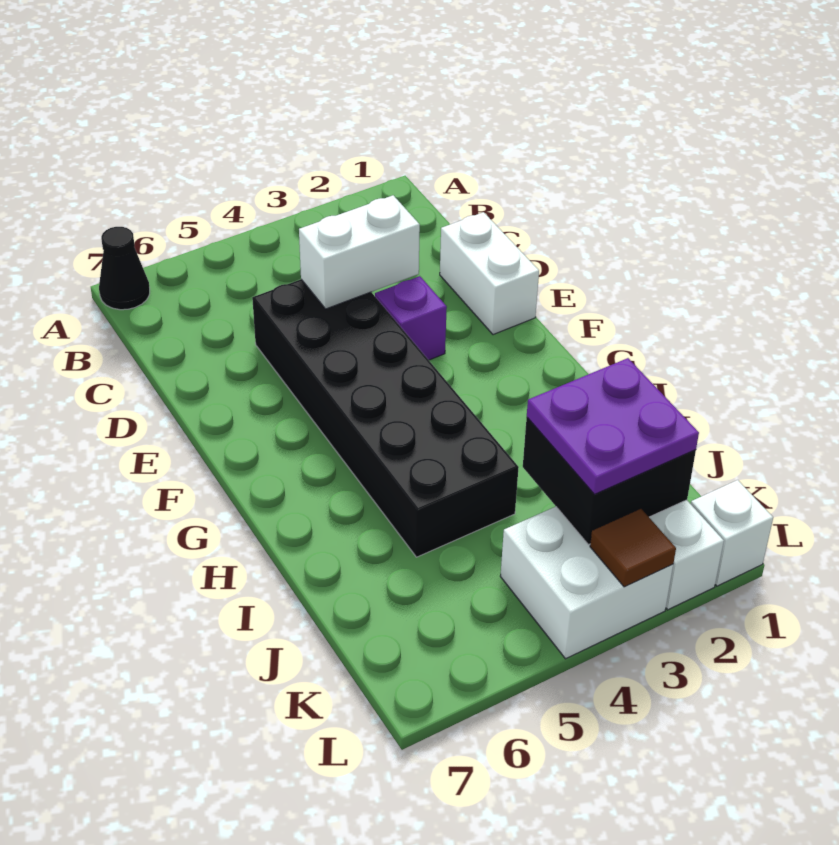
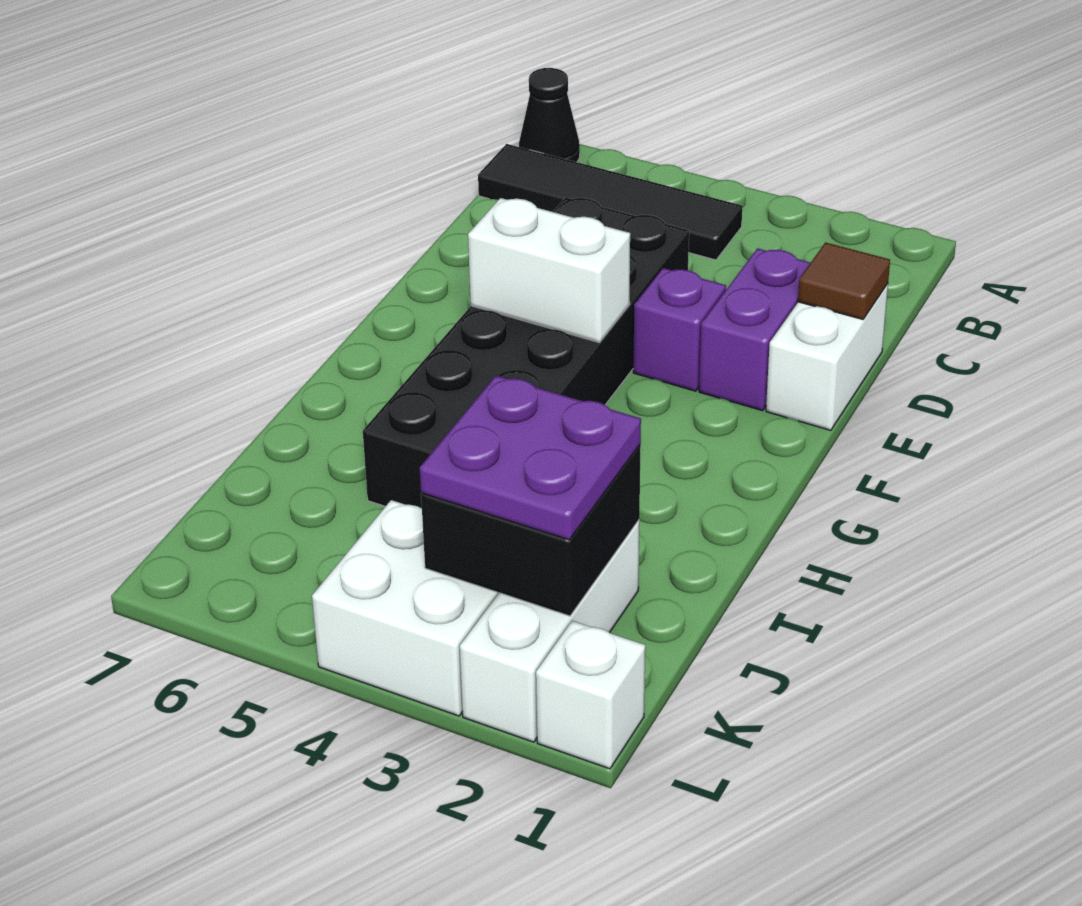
none -> black tile B4:B7 level 1
none -> purple brick D2:E2 level 1
white brick D3:D4 level 2 -> white brick F4:F5 level 2
brown tile L3 level 2 -> brown tile D1 level 2

